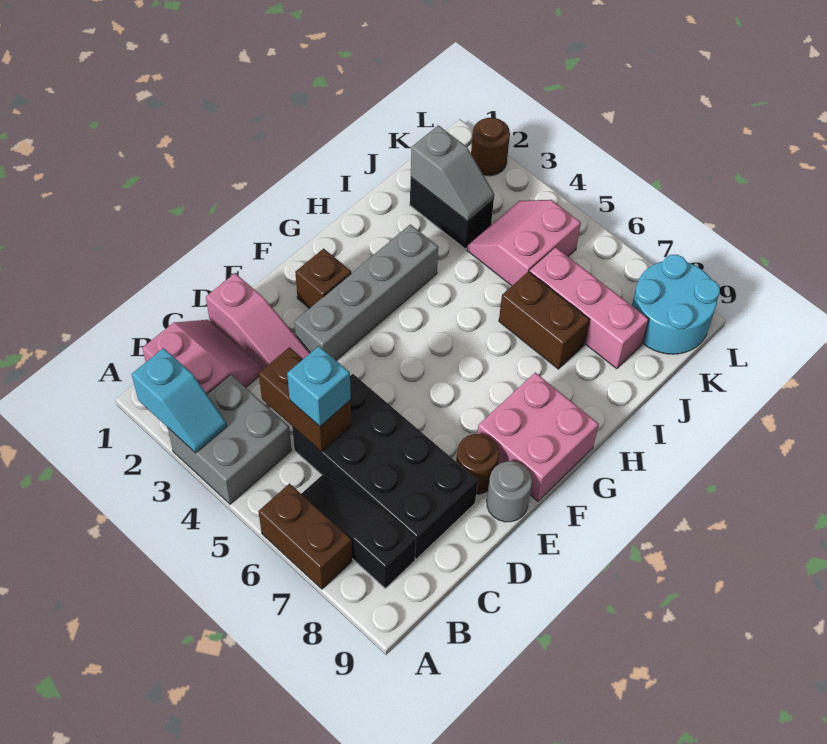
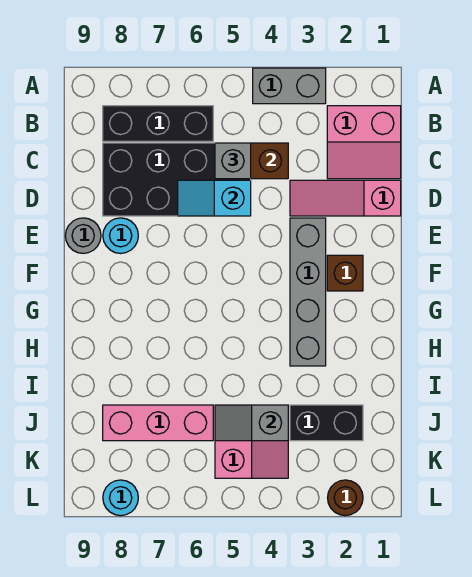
cyan slope A2:A3 level 2 top 2 -> cyan slope D5:D6 level 2 top 5
grey brick A3:B4 level 1 -> grey brick A3:A4 level 1
brown brick A6:A7 level 1 -> none
black slope B6:B8 level 1 top 8 -> black brick B6:B8 level 1
cyan brick C5 level 3 -> grey brick C5 level 3
brown round brick E8 level 1 -> cyan round brick E8 level 1
pink brick F8:G9 level 1 -> none
brown brick I6:I7 level 1 -> none
grey slope J2:J3 level 2 top 2 -> grey slope J4:J5 level 2 top 4
cyan round brick K8:L9 level 1 -> cyan round brick L8 level 1

